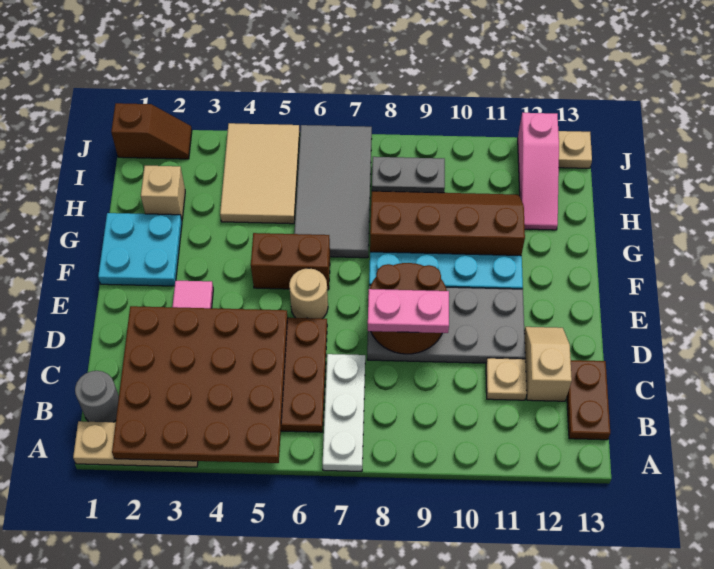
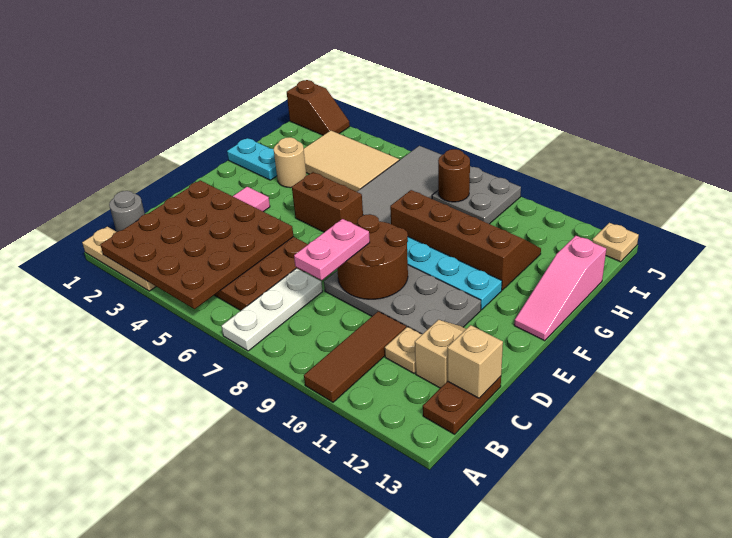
none -> brown tile A10:C10 level 1
pink plate D8:D9 level 3 -> pink plate C8:D8 level 3
tan round brick E6 level 1 -> tan round brick G3 level 1
cyan plate F1:G2 level 1 -> cyan plate G1:G2 level 1
tan brick H2 level 1 -> tan brick C13 level 2
tan tile H4:J5 level 1 -> tan tile H3:I5 level 1
pink slope H12:J12 level 1 top J -> pink slope F13:H13 level 1 top H
grey plate I8:I9 level 1 -> grey plate I8:J9 level 1
none -> brown round brick I8 level 2

